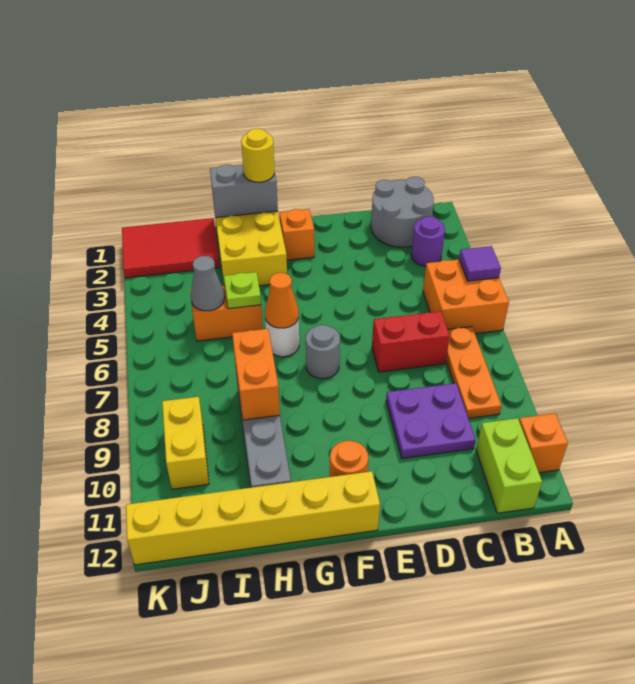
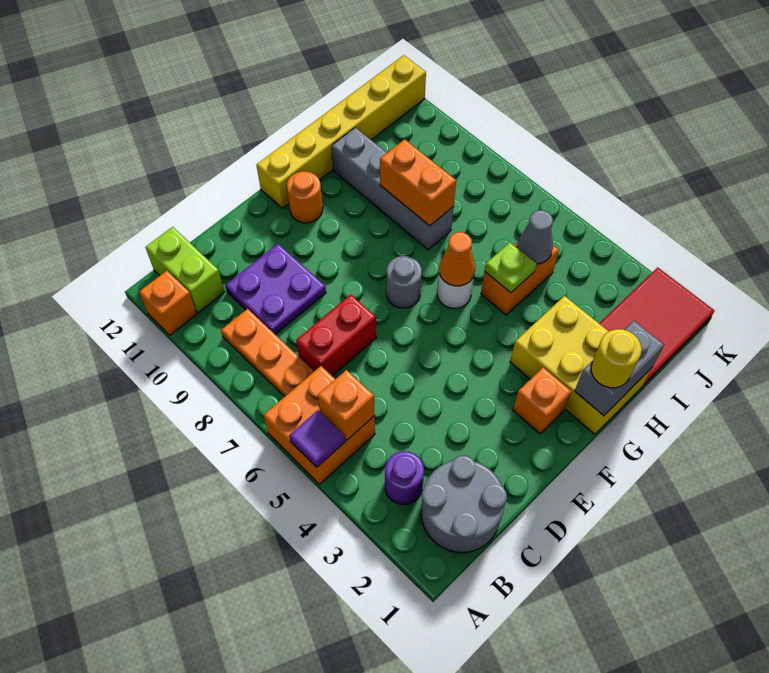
none -> orange brick B5 level 2
yellow brick J9:J10 level 1 -> none

